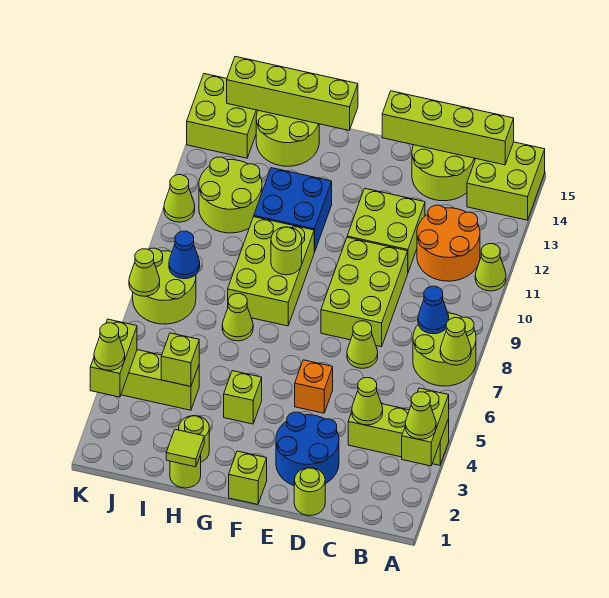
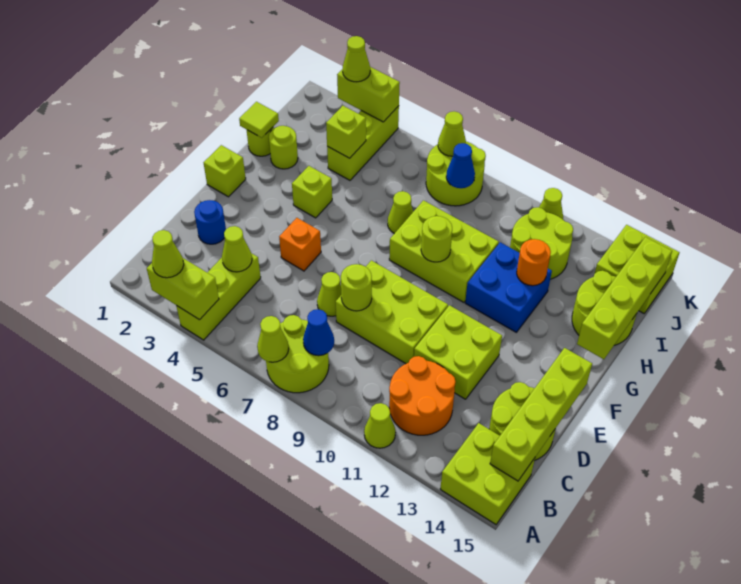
lime round brick D1 level 1 -> lime round brick D8 level 2
blue round brick D2:E3 level 1 -> blue round brick D2 level 1
none -> orange round brick H12 level 2

